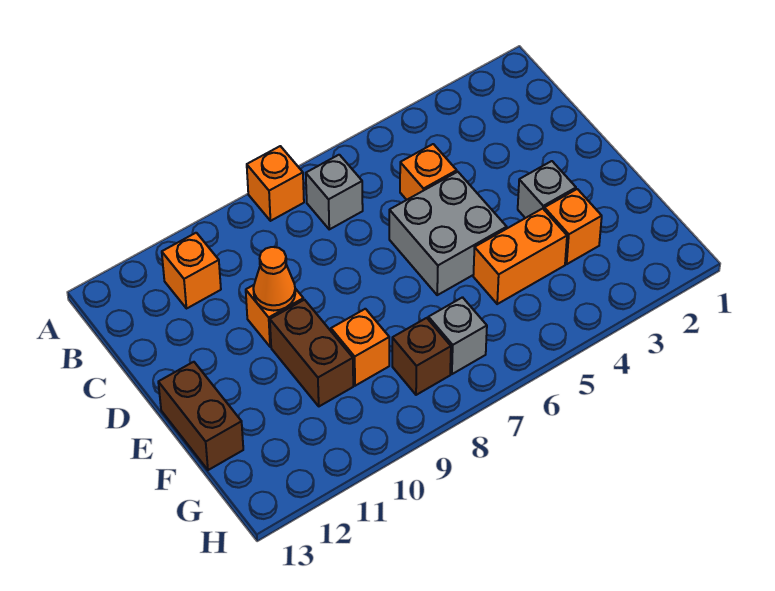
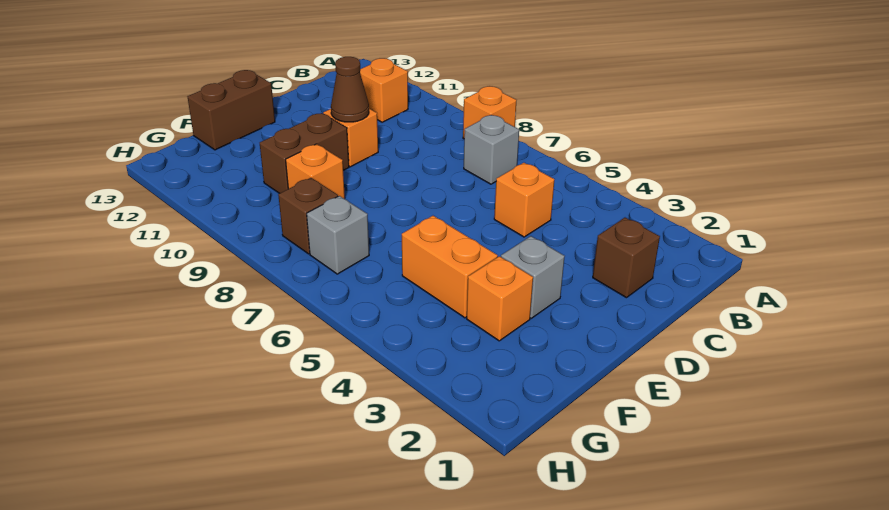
none -> brown brick C2 level 1
grey brick D5:E6 level 1 -> none
orange cone D10 level 2 -> brown cone D10 level 2

